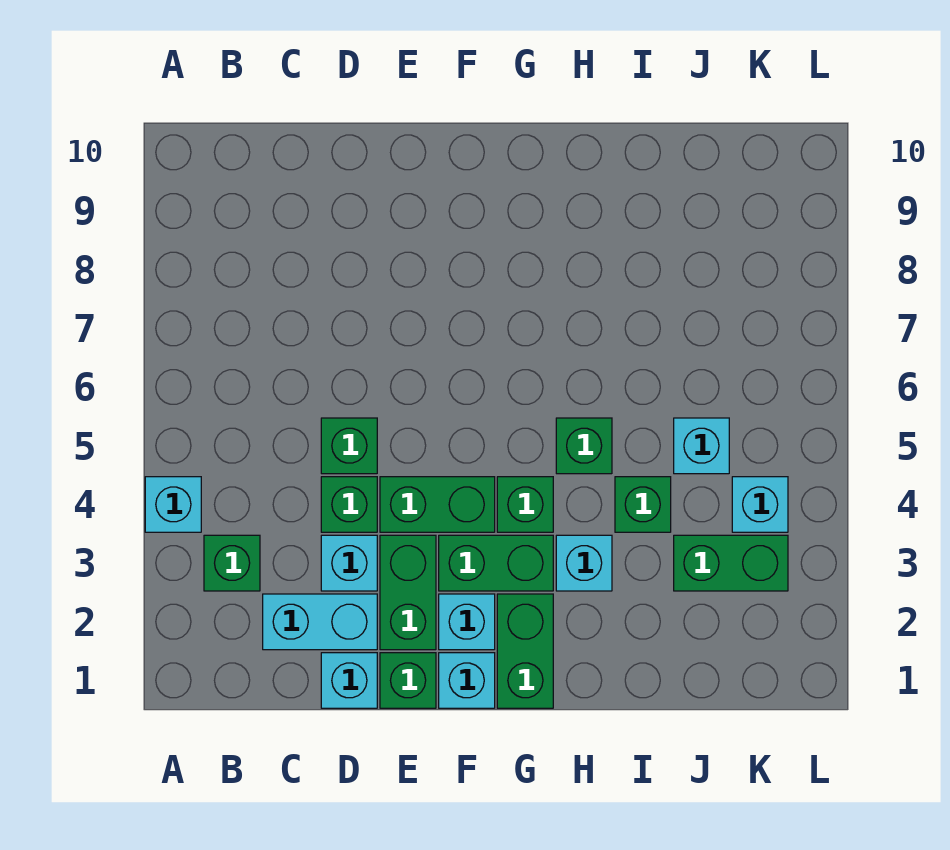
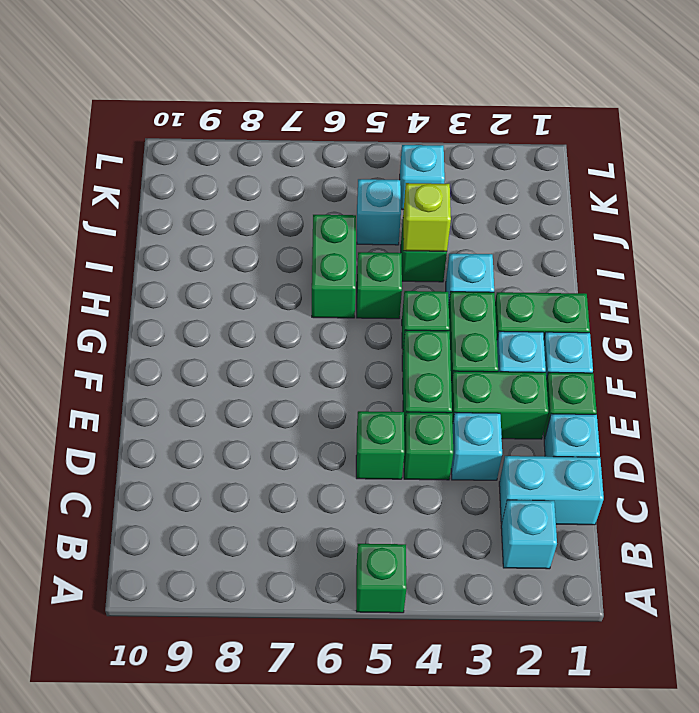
cyan brick A4 level 1 -> cyan brick B2 level 1
green brick B3 level 1 -> green brick A5 level 1
cyan brick C2:D2 level 1 -> cyan brick C1:C2 level 1
none -> lime brick I4 level 2
green brick J3:K3 level 1 -> green brick H6:I6 level 1

